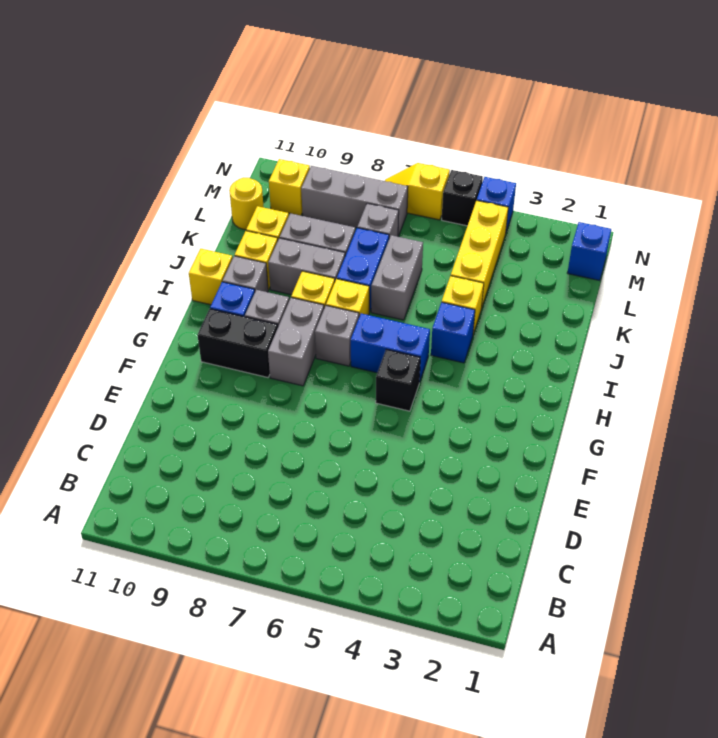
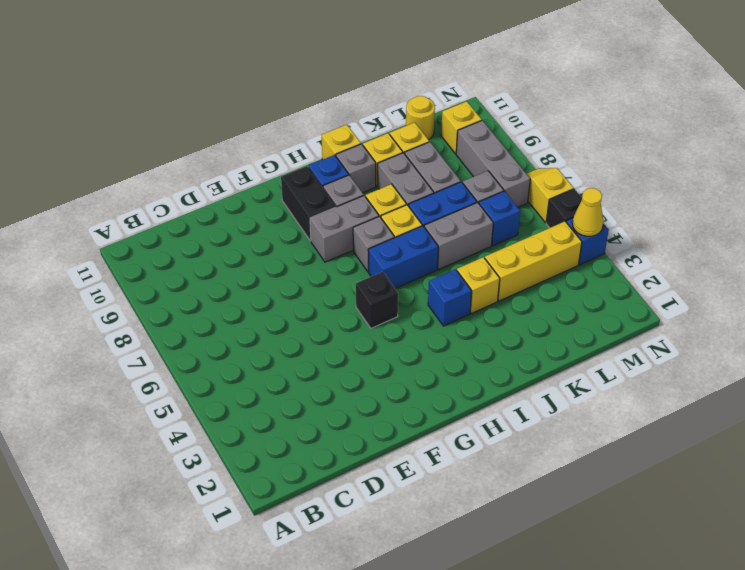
blue brick H5:H6 level 1 -> blue brick H6:I6 level 1
blue brick M1 level 1 -> blue brick L6 level 1
none -> yellow cone N4 level 2

